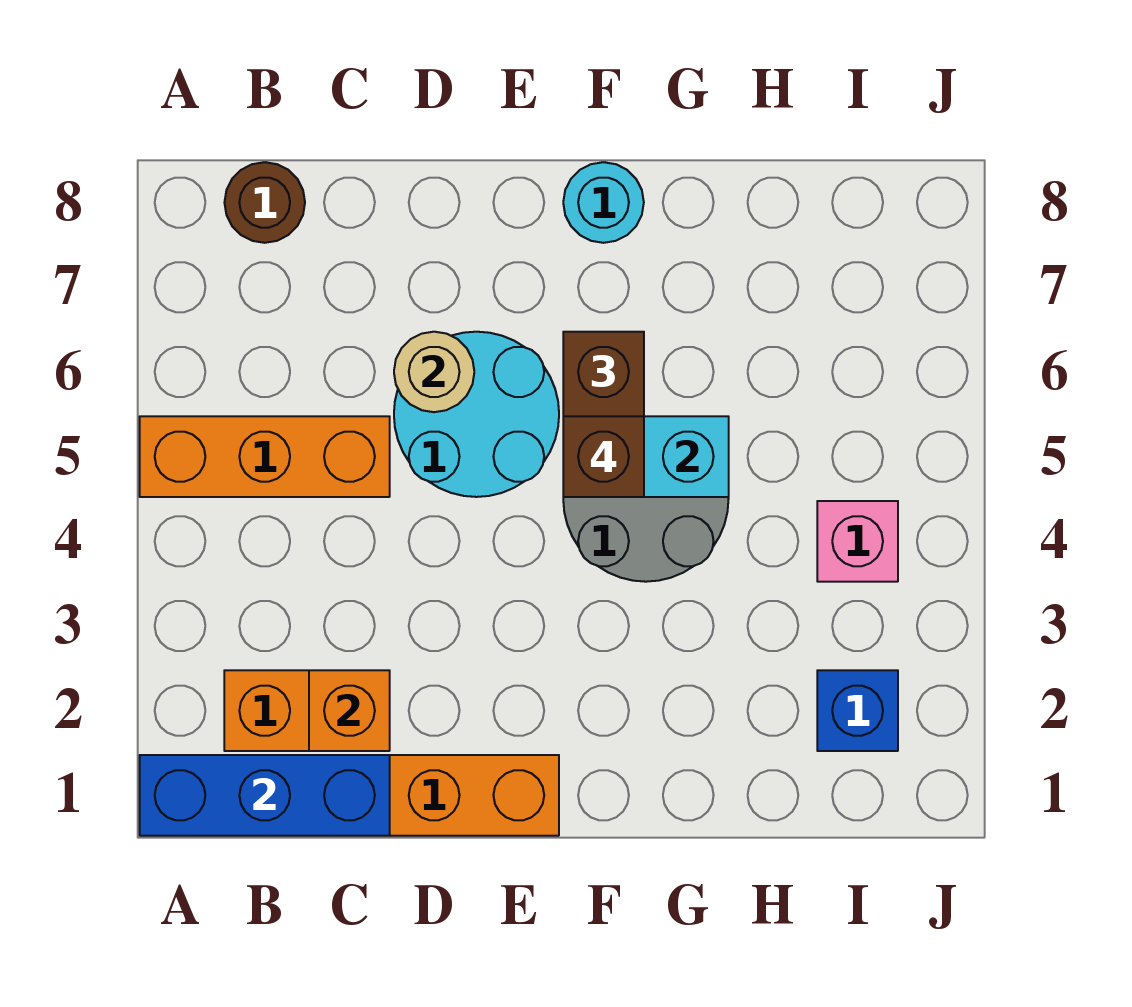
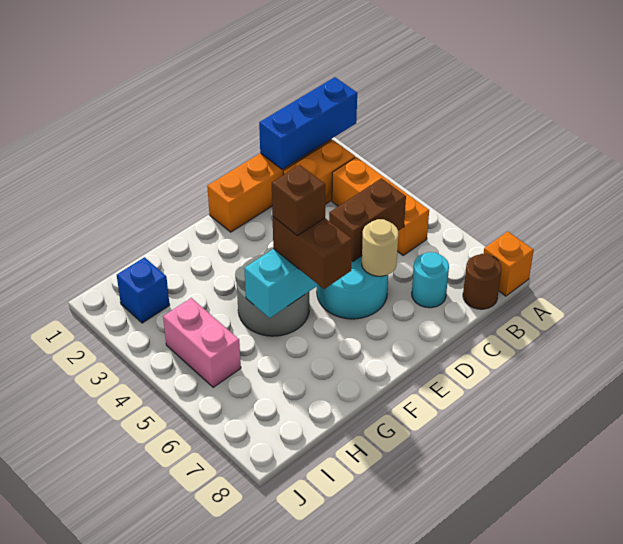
orange brick A5:C5 level 1 -> orange brick B3:B5 level 1
orange brick C2 level 2 -> orange brick A8 level 1
none -> brown brick C5:D5 level 2
cyan round brick F8 level 1 -> cyan round brick C7 level 1
pink brick I4 level 1 -> pink brick I4:I5 level 1

